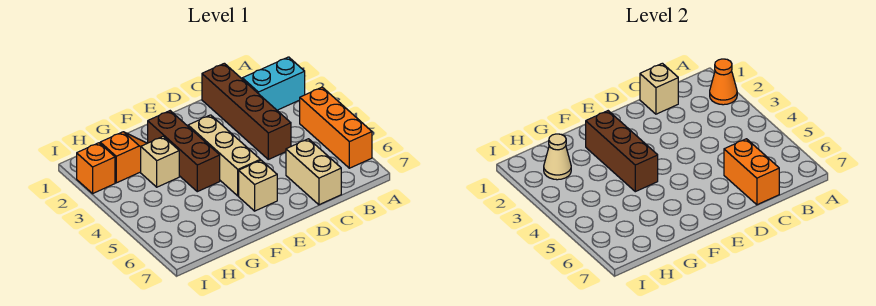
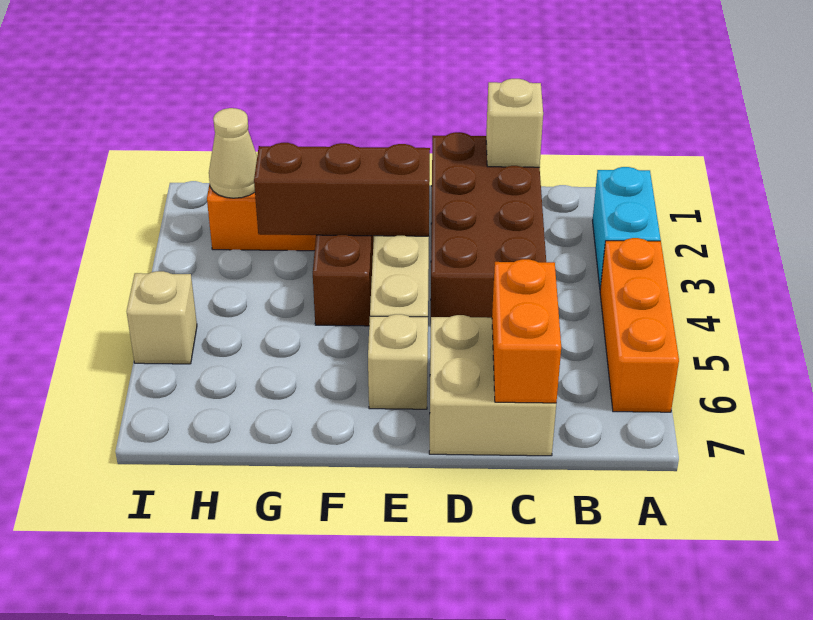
cyan brick A2:B2 level 1 -> cyan brick A2:A3 level 1
orange cone A2 level 2 -> none
brown brick C1:C4 level 1 -> brown brick C1:D4 level 1
tan brick C6:C7 level 1 -> tan brick C6:D7 level 1
brown brick F2:F4 level 2 -> brown brick E3:G3 level 2
tan brick G3 level 1 -> tan brick I5 level 1
orange brick I2 level 1 -> none

